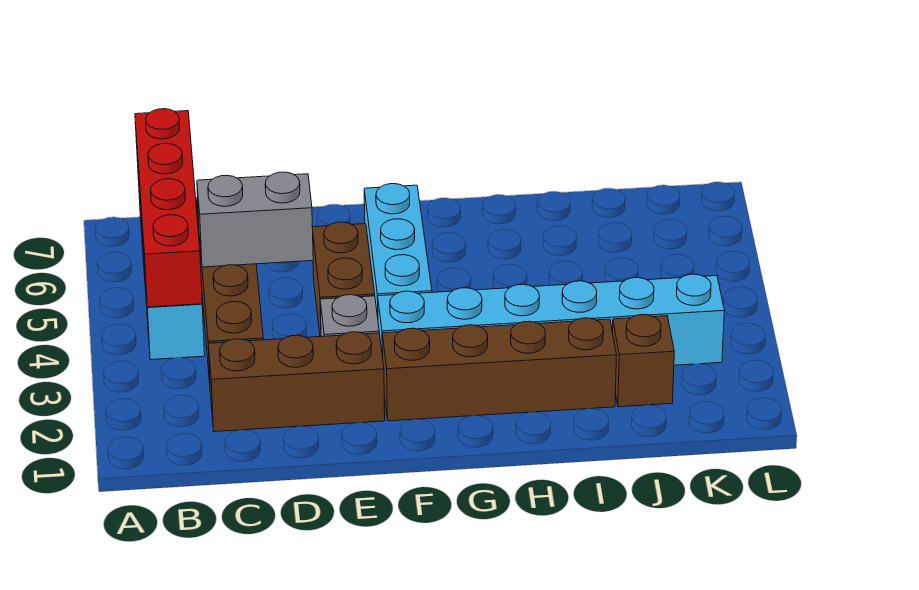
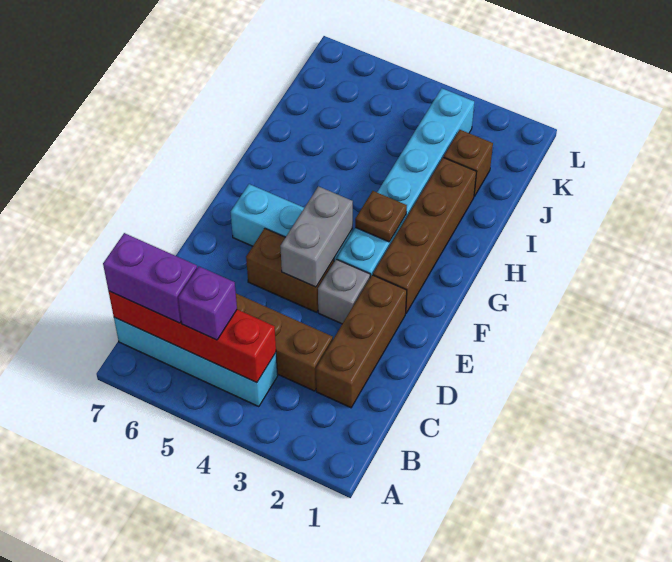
none -> purple brick B5 level 3
none -> purple brick B6:B7 level 3
grey brick C5:D5 level 2 -> grey brick E4:F4 level 2
none -> brown plate G3 level 2

